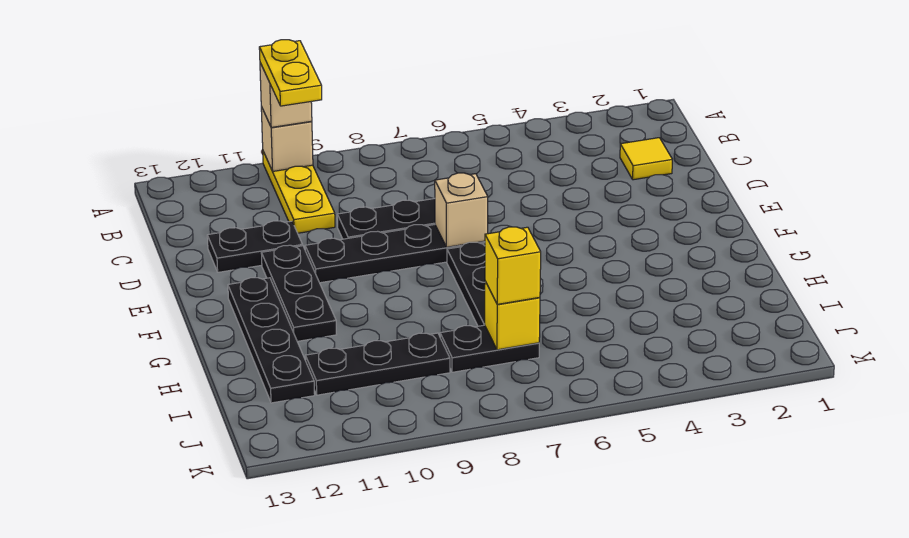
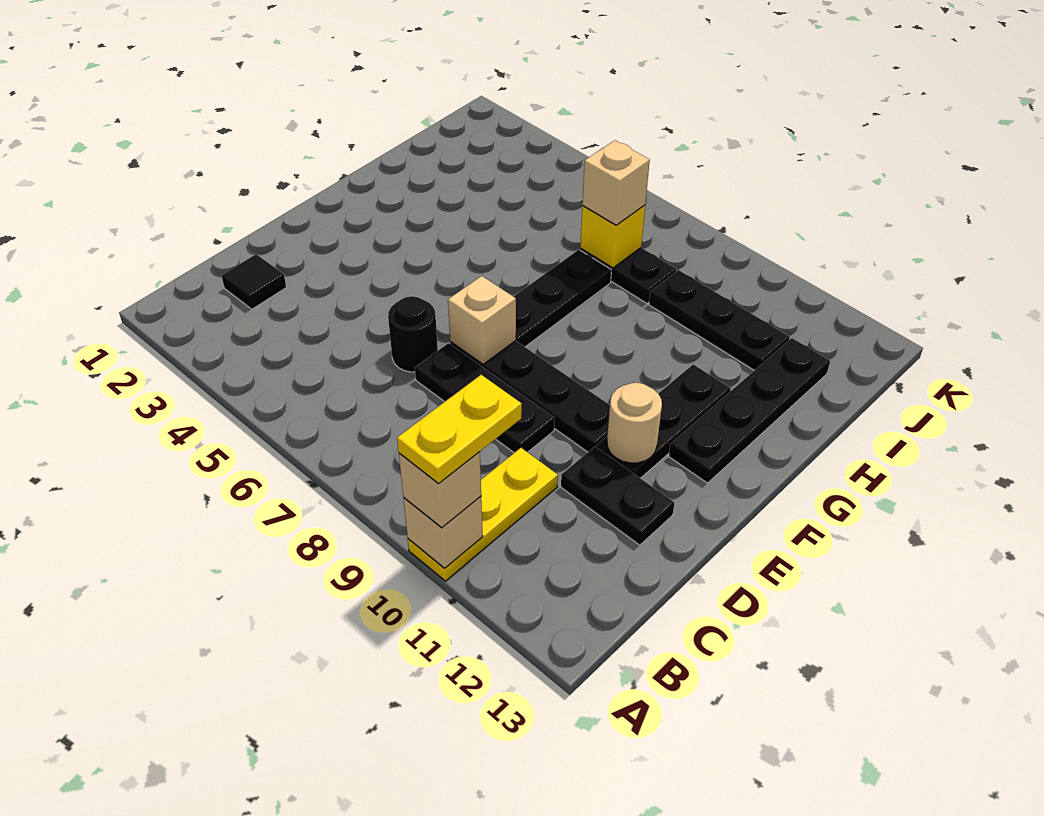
yellow tile C2 level 1 -> black tile C2 level 1
none -> black round brick D6 level 1
none -> tan round brick E11 level 2
yellow brick I7 level 3 -> tan brick I7 level 3

